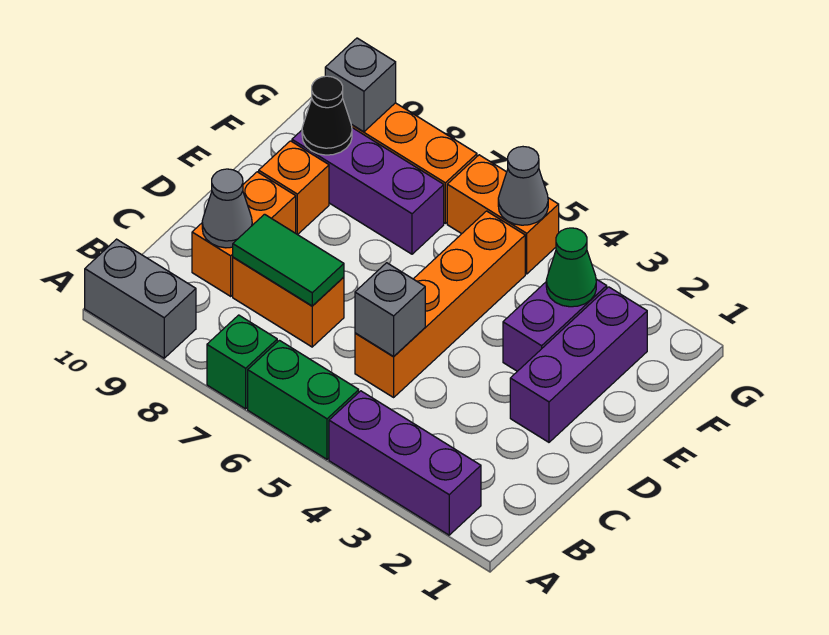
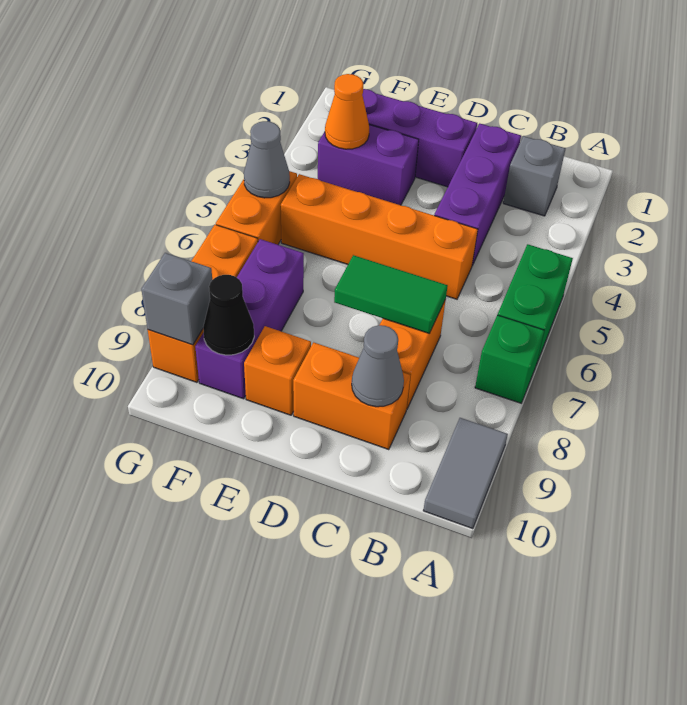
purple brick A2:A4 level 1 -> purple brick C2:C4 level 1
grey brick A9:A10 level 1 -> grey tile A9:A10 level 1
grey brick C5 level 2 -> grey brick B2 level 1
green tile C7:C8 level 2 -> green tile C7:D7 level 2
green cone F3 level 2 -> orange cone F3 level 2

